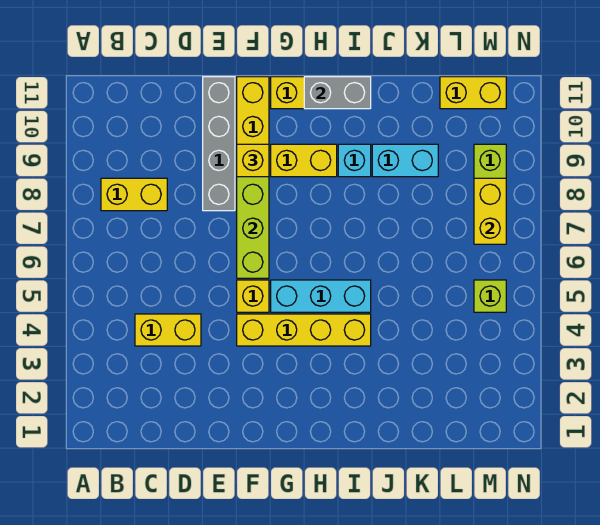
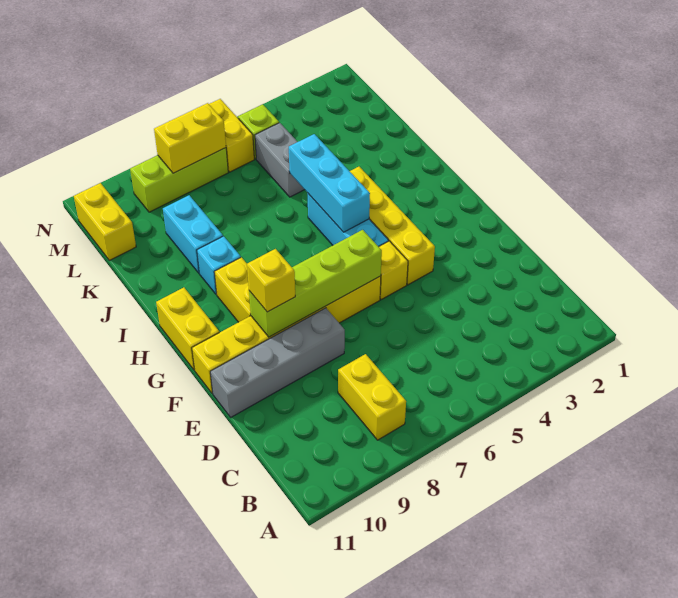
yellow brick C4:D4 level 1 -> yellow brick M6:N6 level 1
none -> cyan brick H5:J5 level 2
grey brick H11:I11 level 2 -> grey brick K5:L5 level 1

